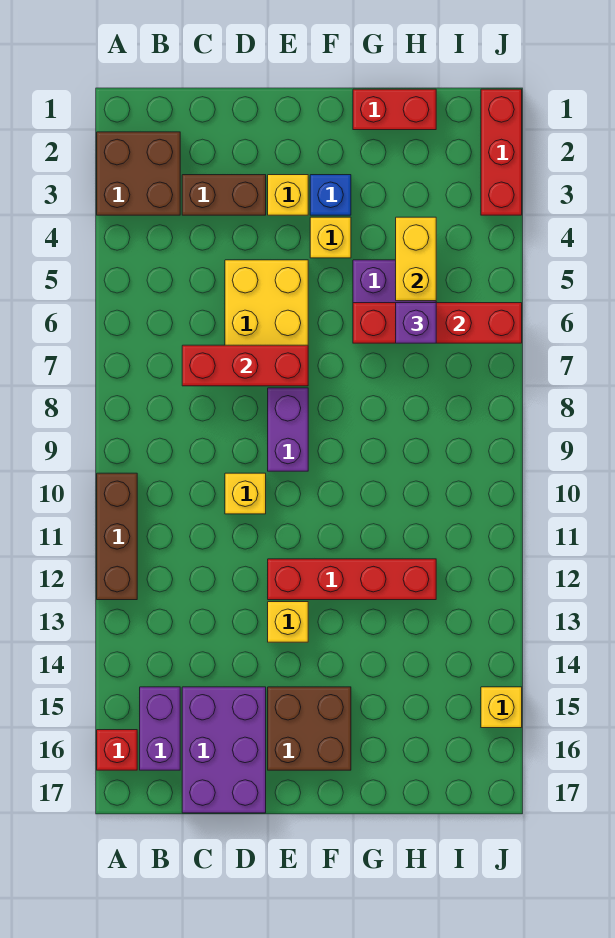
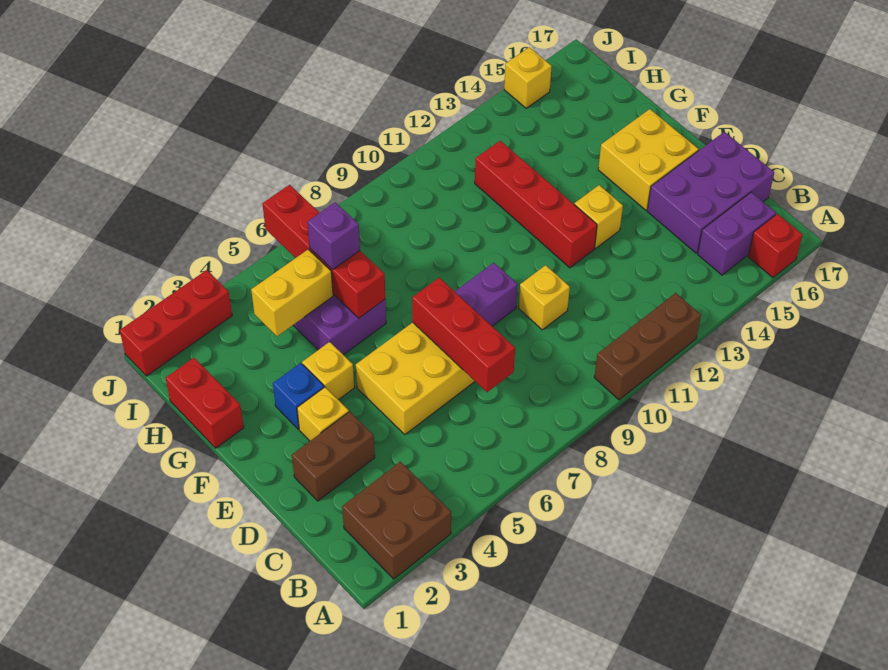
brown brick C3:D3 level 1 -> brown brick D2:D3 level 1
brown brick E15:F16 level 1 -> yellow brick E15:F16 level 1

